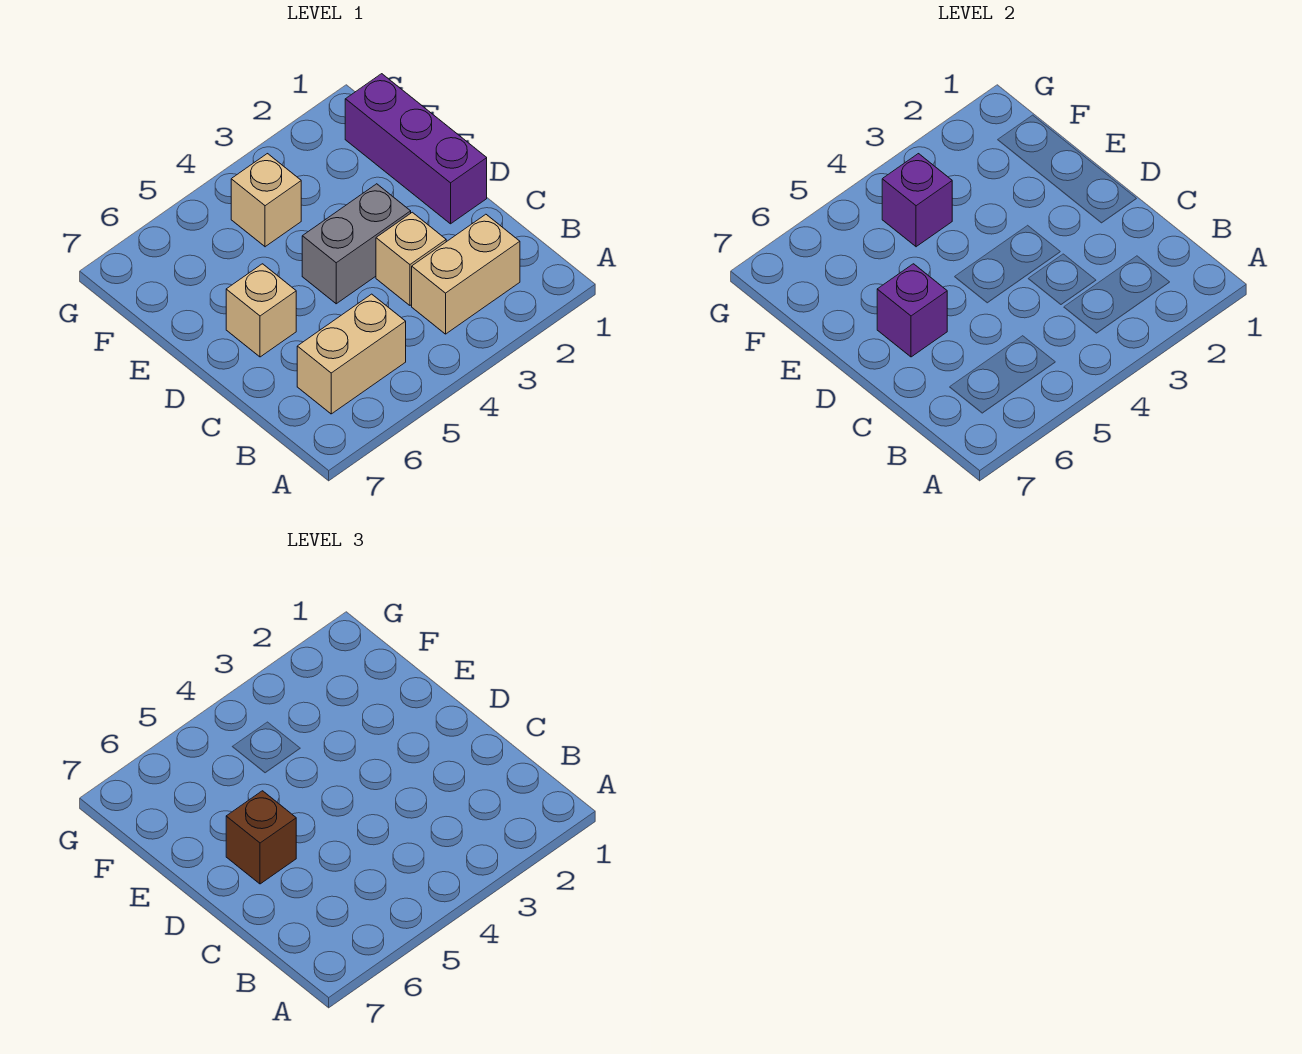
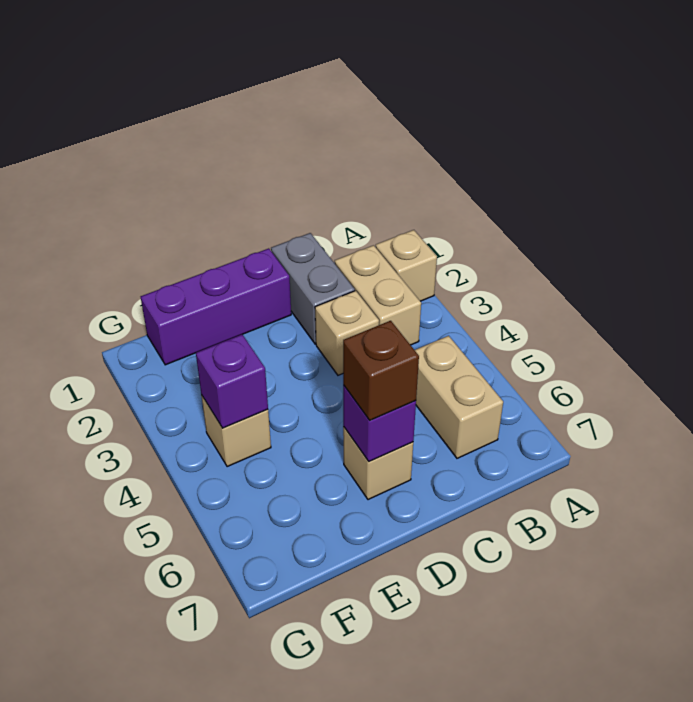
none -> tan brick A2 level 1
grey brick D3:D4 level 1 -> grey brick C1:C2 level 1

